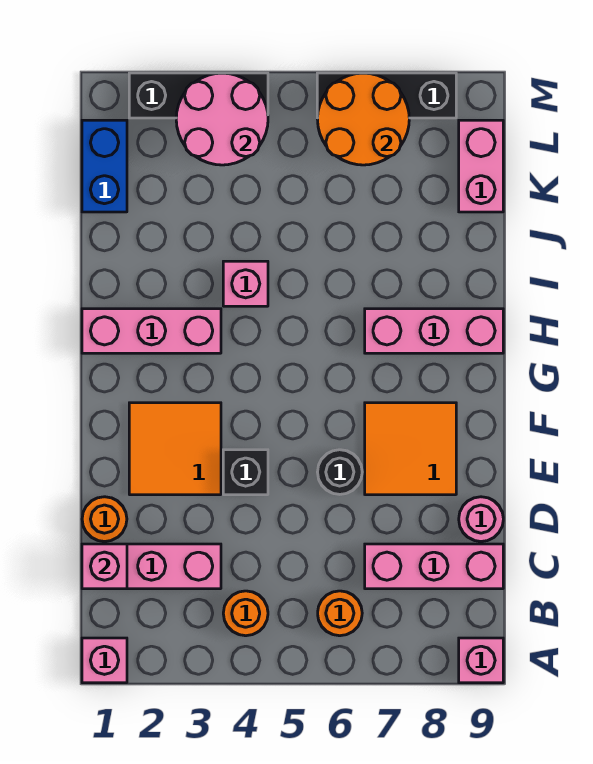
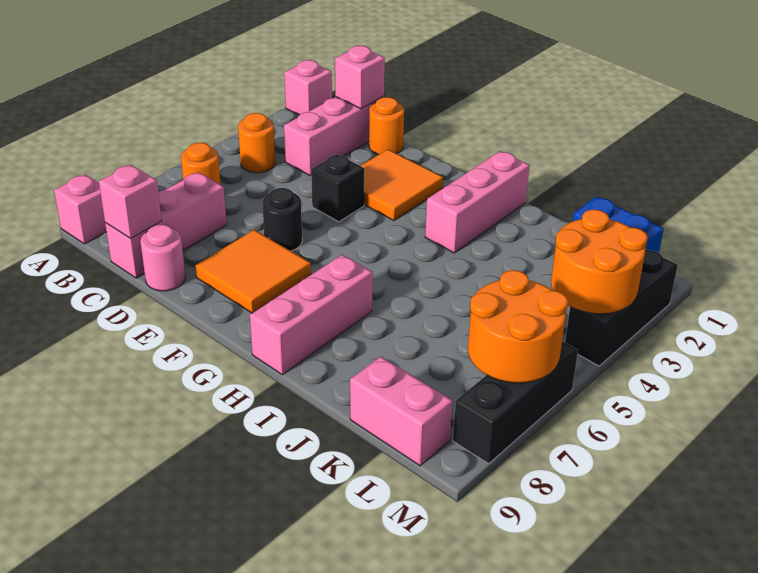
pink brick I4 level 1 -> pink brick C9 level 2
pink round brick L3:M4 level 2 -> orange round brick L3:M4 level 2

